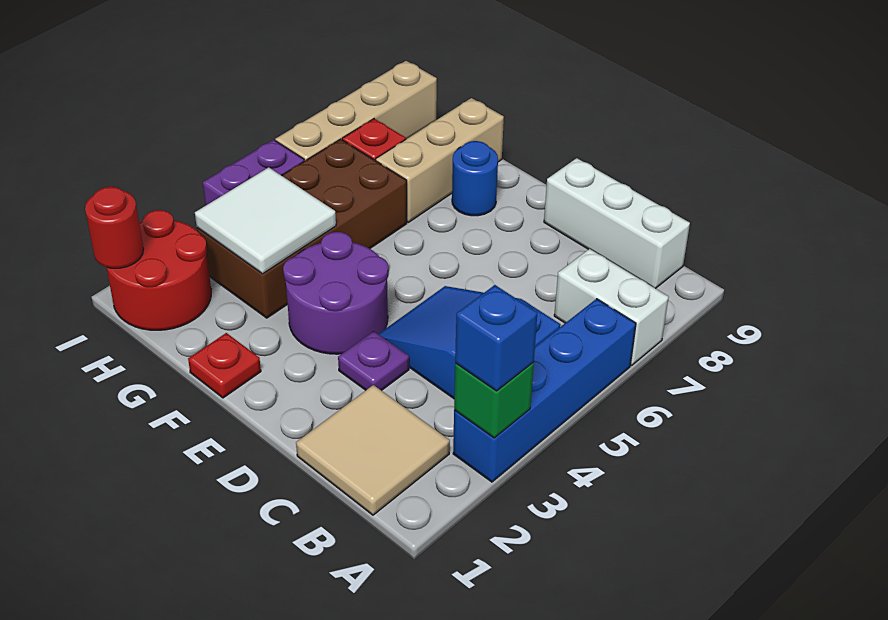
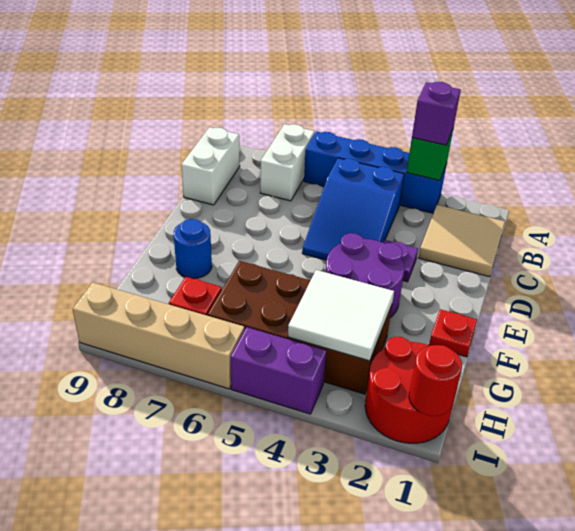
blue brick A3 level 3 -> purple brick A3 level 3
white brick B9:D9 level 1 -> white brick B9:C9 level 1
tan brick G7:G9 level 1 -> none

